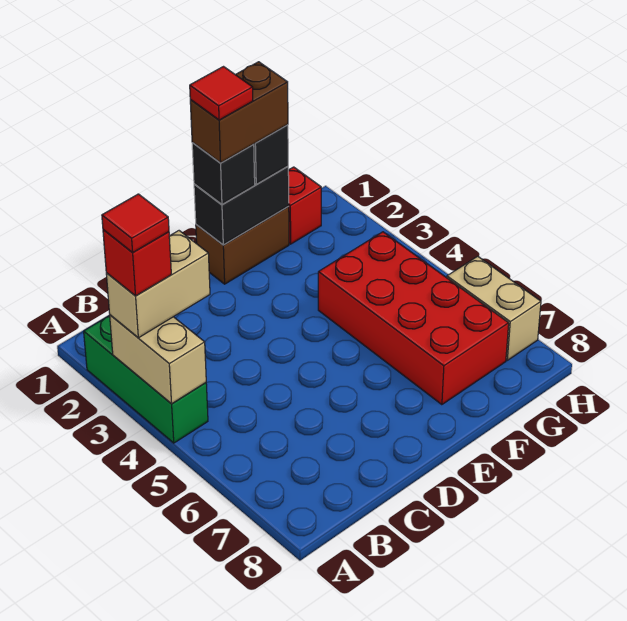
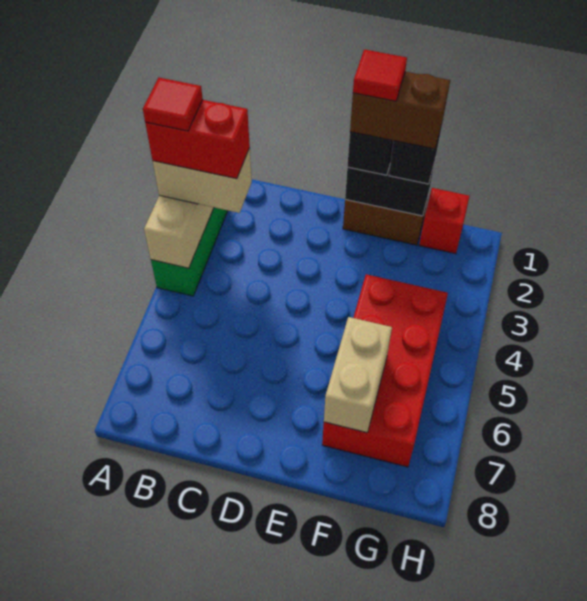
red brick A3 level 4 -> red brick A3:B3 level 4
tan brick H6:H7 level 1 -> tan brick F6:F7 level 2

